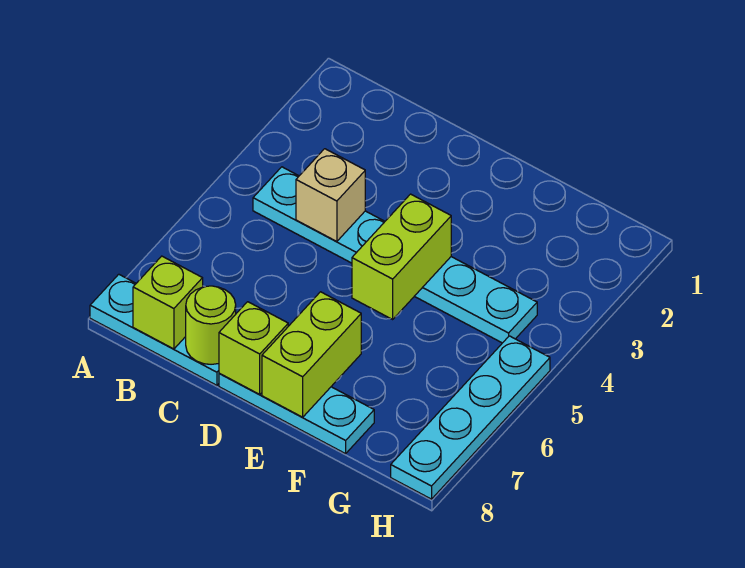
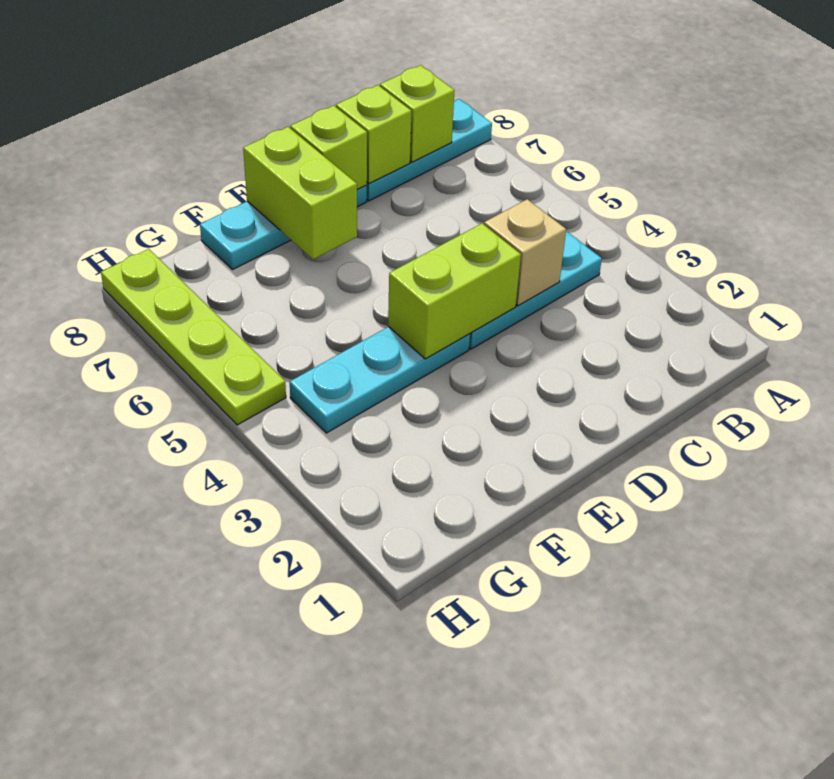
lime round brick C8 level 2 -> lime brick C8 level 2
lime brick E4:E5 level 2 -> lime brick D4:E4 level 2
cyan plate H5:H8 level 1 -> lime plate H5:H8 level 1

